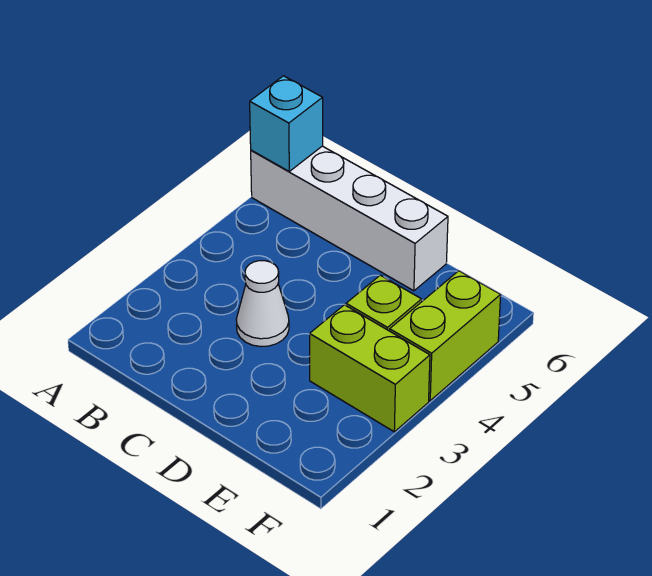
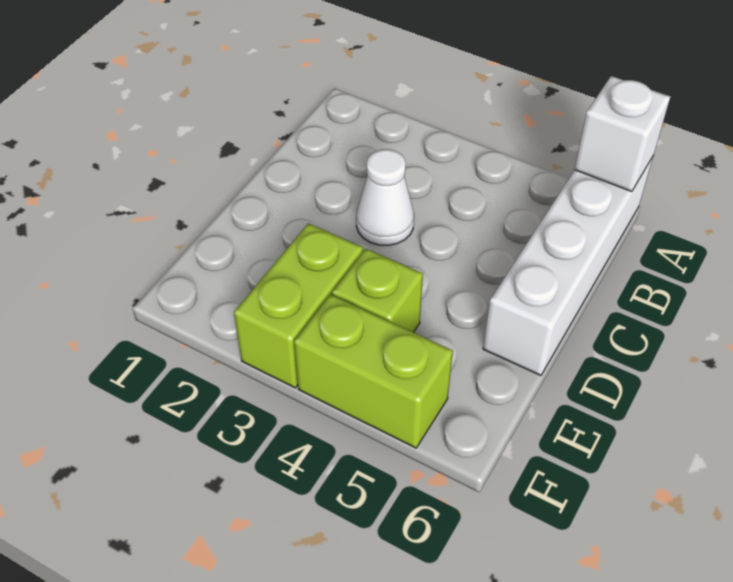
cyan brick A6 level 2 -> white brick A6 level 2

